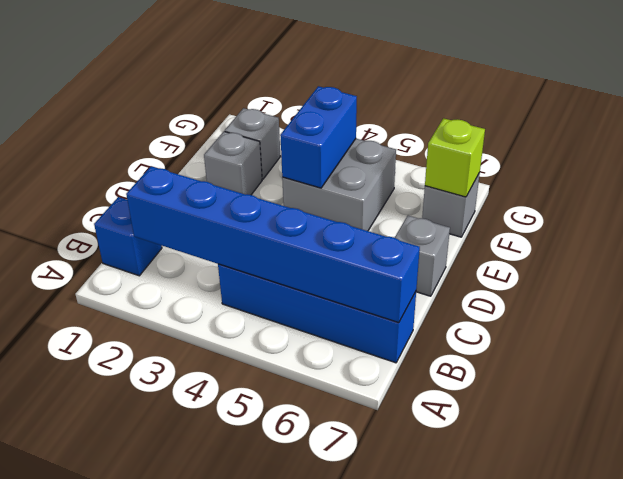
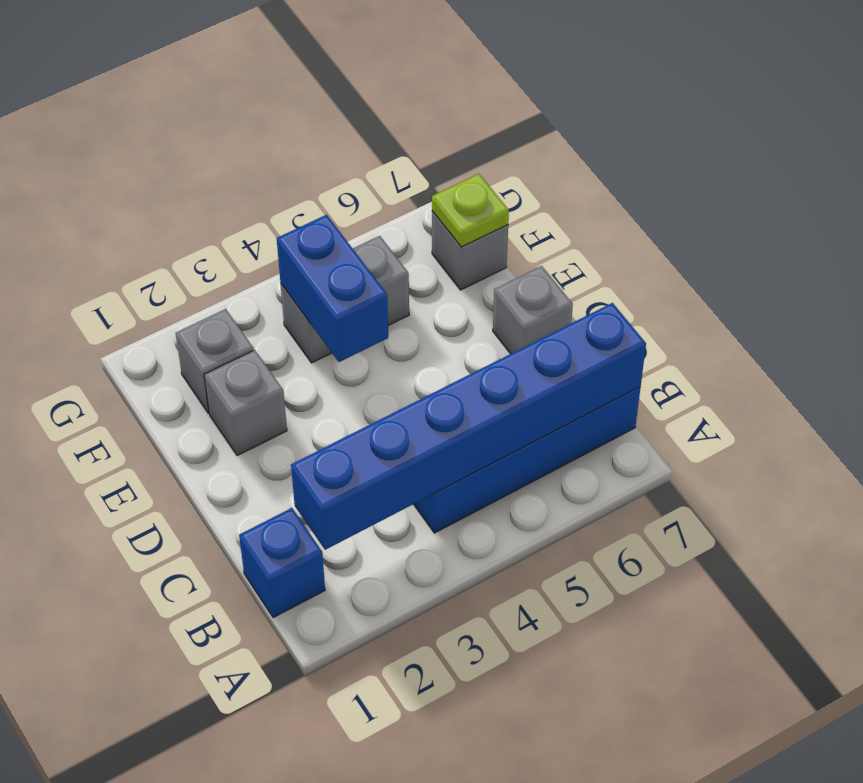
grey brick E4:F5 level 1 -> grey brick F4:F5 level 1
lime brick F7 level 2 -> lime plate F7 level 2

